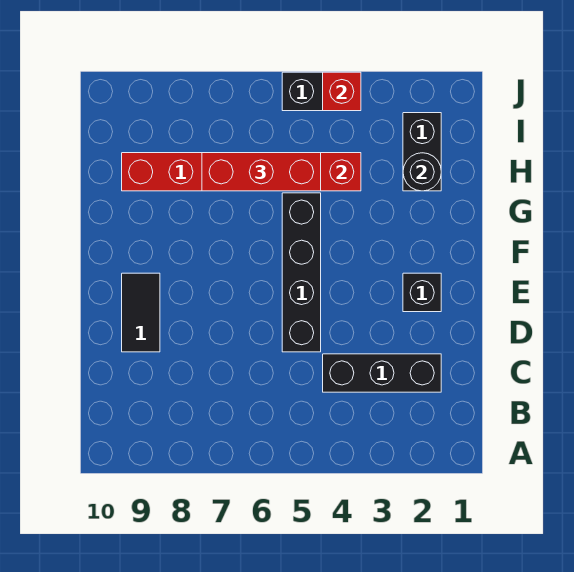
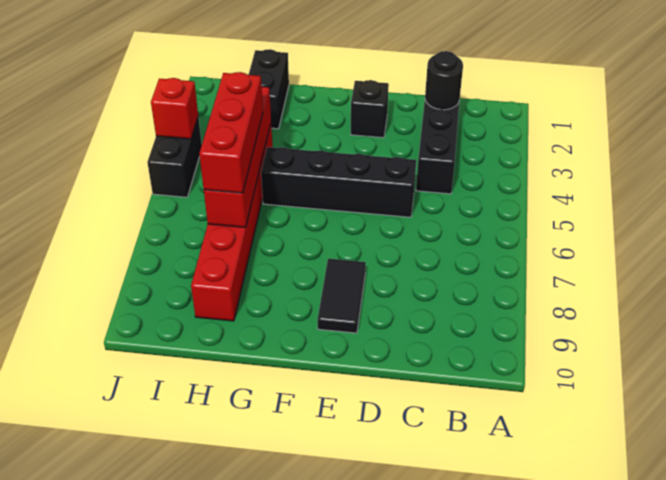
black tile D9:E9 level 1 -> black tile E8:E9 level 1
black brick H2:I2 level 1 -> black brick H1:H2 level 1
black round brick H2 level 2 -> black round brick C2 level 2

